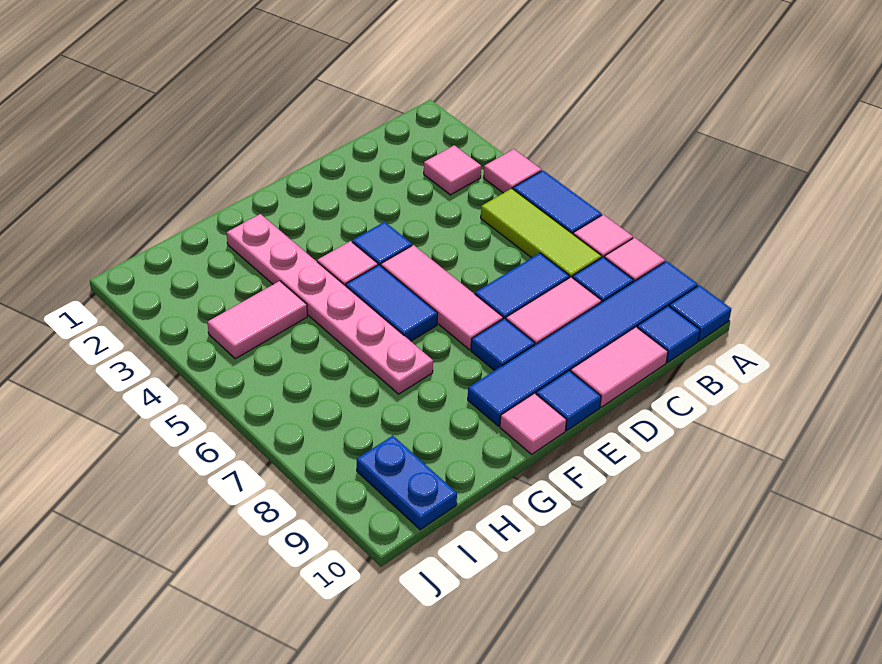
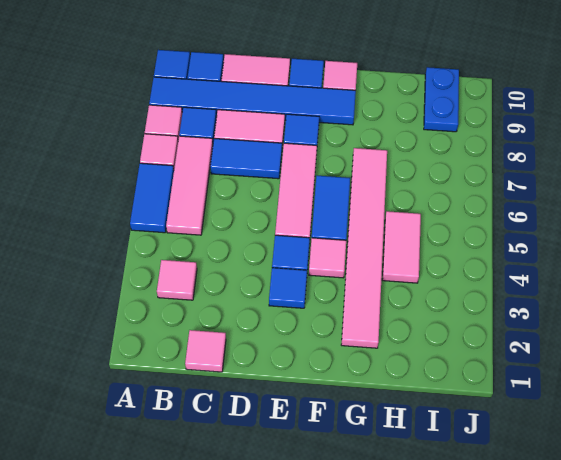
pink tile A4 level 1 -> pink tile C1 level 1
lime tile B5:B7 level 1 -> pink tile B5:B7 level 1
none -> blue tile E3 level 1
pink plate G2:G7 level 1 -> pink tile G2:G7 level 1
pink tile H4:I4 level 1 -> pink tile H4:H5 level 1

